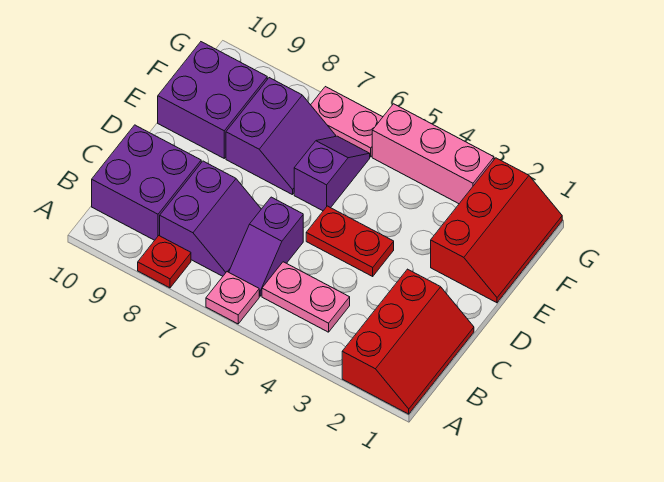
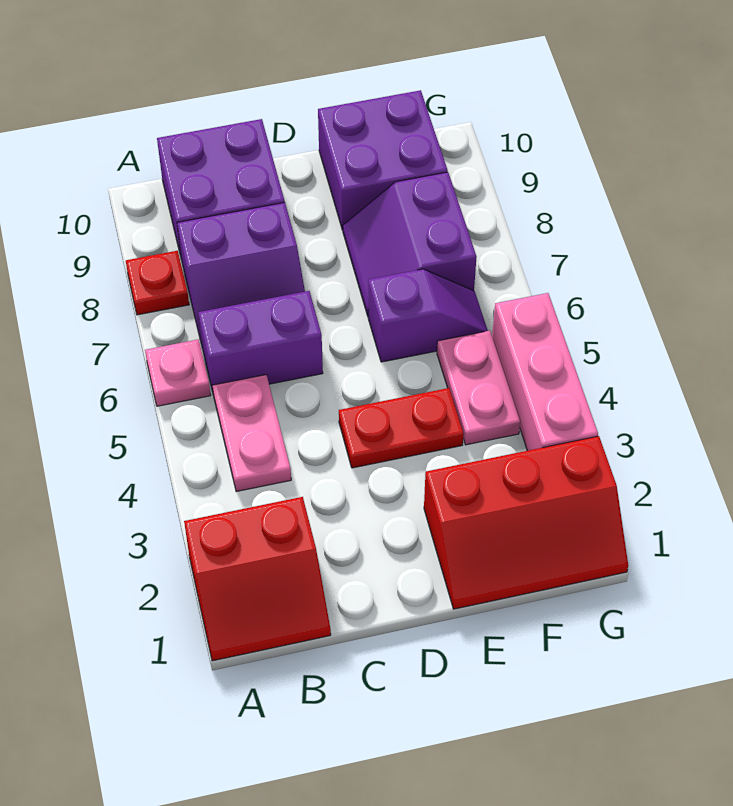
red slope A1:C2 level 1 top 2 -> red slope A1:B2 level 1 top 2
purple slope B6:C6 level 1 top C -> purple brick B6:C6 level 1
red plate D4:D5 level 1 -> red plate D4:E4 level 1
purple slope E7:F8 level 1 top 8 -> purple slope E7:F8 level 1 top F
pink plate G6:G7 level 1 -> pink plate F4:F5 level 1

